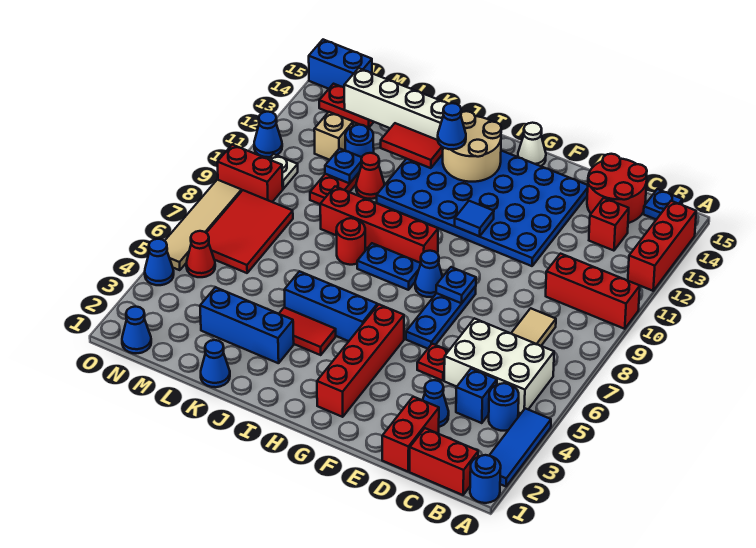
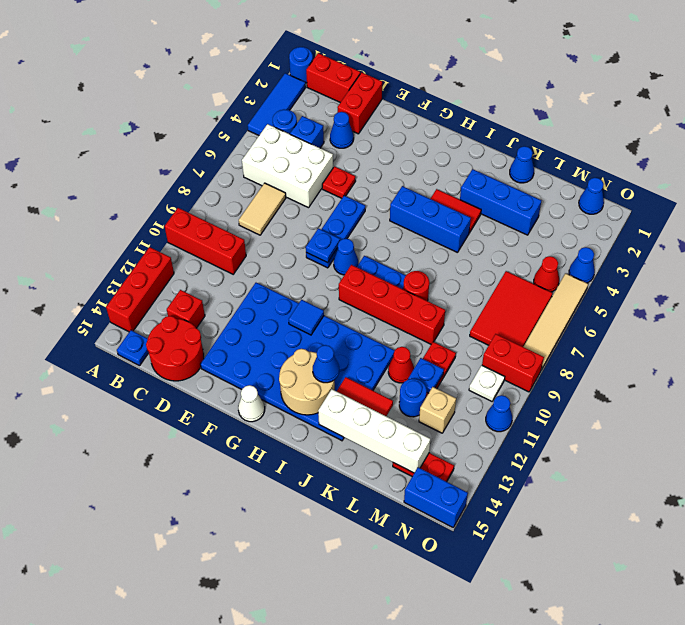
red brick G2:G5 level 1 -> none

